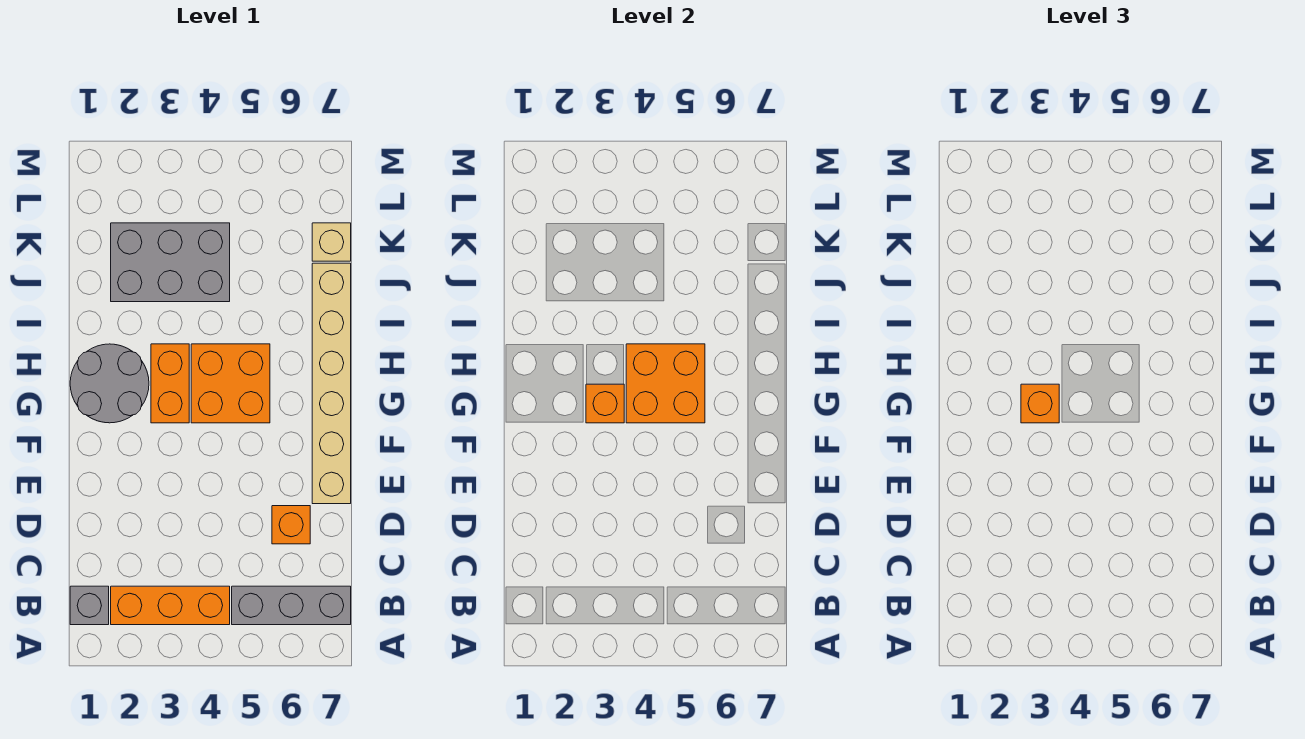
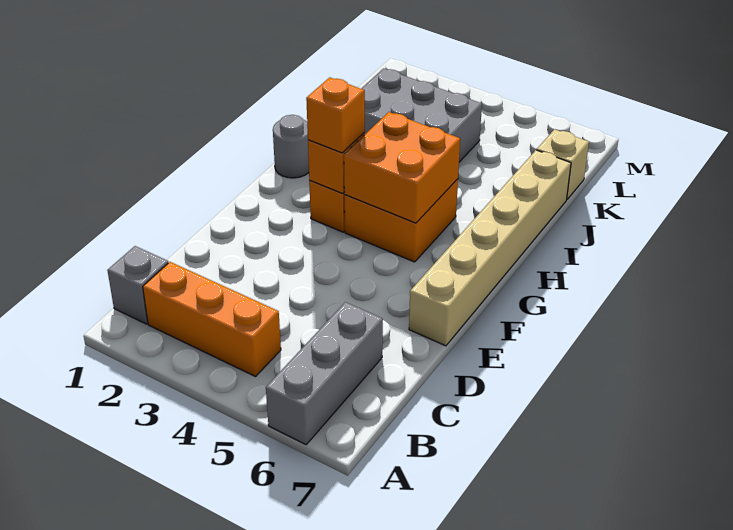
grey brick B5:B7 level 1 -> grey brick A6:C6 level 1
orange brick D6 level 1 -> none
grey round brick G1:H2 level 1 -> grey round brick H1 level 1

